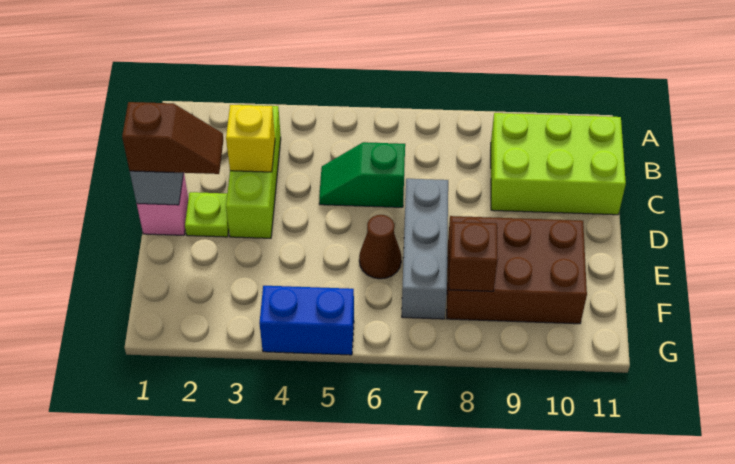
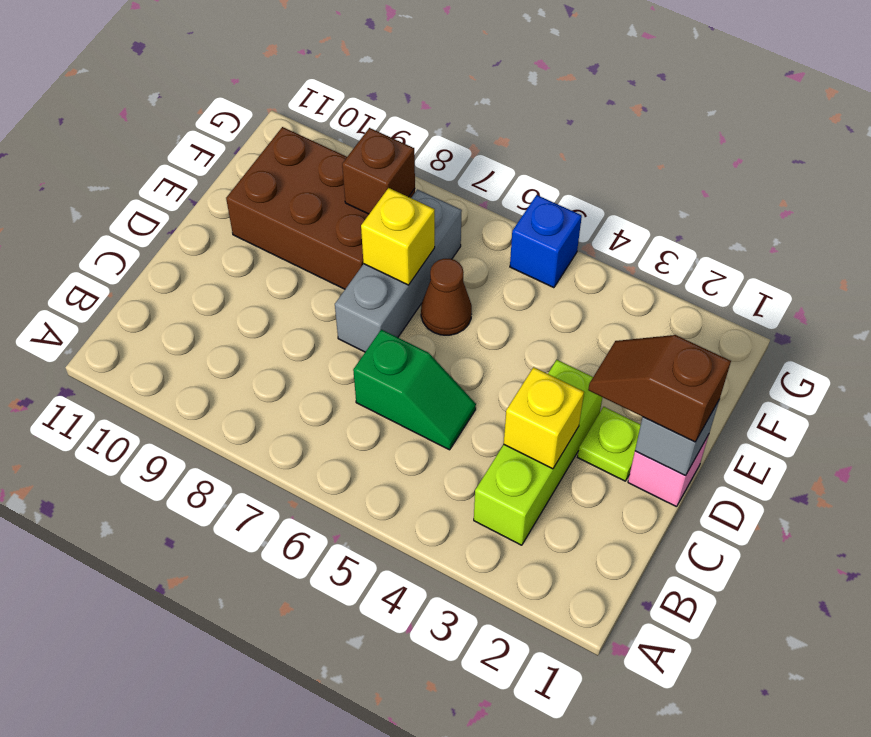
lime brick B9:C11 level 1 -> none
none -> yellow brick E7 level 2
blue brick G4:G5 level 1 -> blue brick G5 level 1

